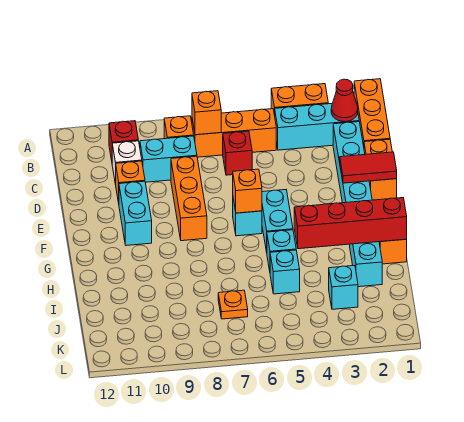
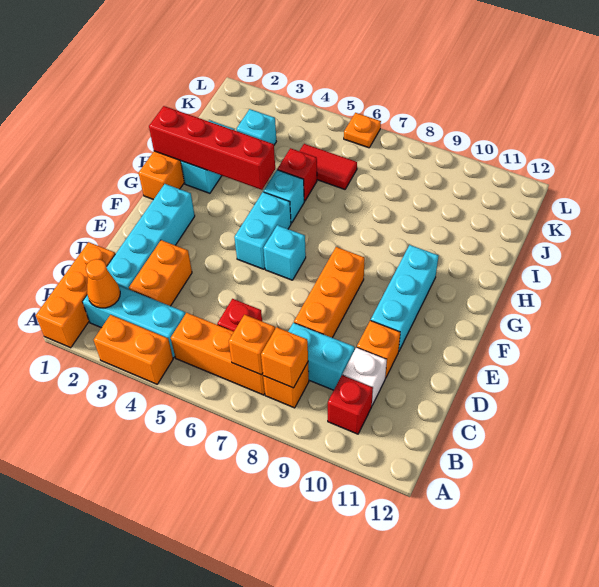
red cone B2 level 2 -> orange cone B2 level 2
orange brick D1:E1 level 1 -> orange brick C3:D3 level 1
red tile E1:E2 level 2 -> red tile J5:J6 level 1
cyan brick E10:F10 level 1 -> cyan brick E10:G10 level 1
orange brick F6 level 2 -> orange brick B8 level 2
cyan brick I5 level 1 -> red brick I5 level 1
orange plate J7 level 1 -> orange plate L6 level 1

